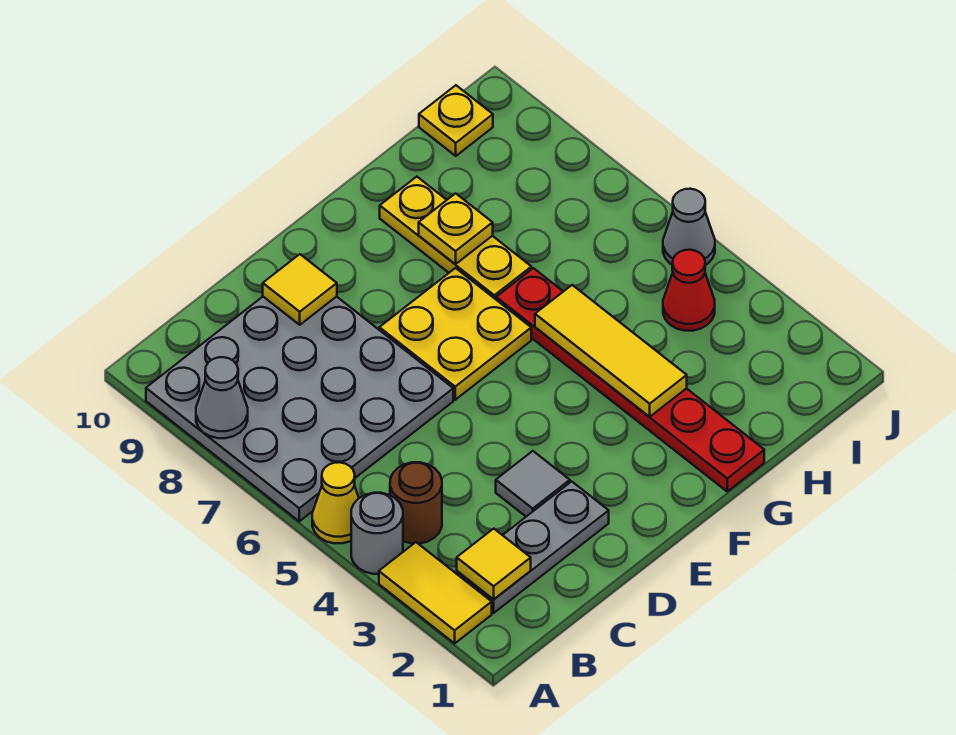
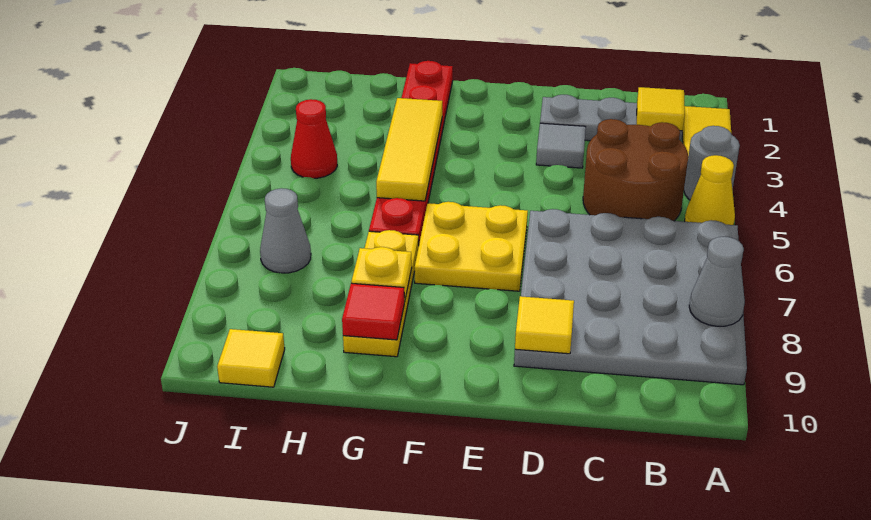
brown round brick B4 level 1 -> brown round brick B4:C5 level 1
none -> red tile G9 level 2
yellow plate I10 level 1 -> yellow tile I10 level 1
grey cone J5 level 1 -> grey cone I7 level 1

